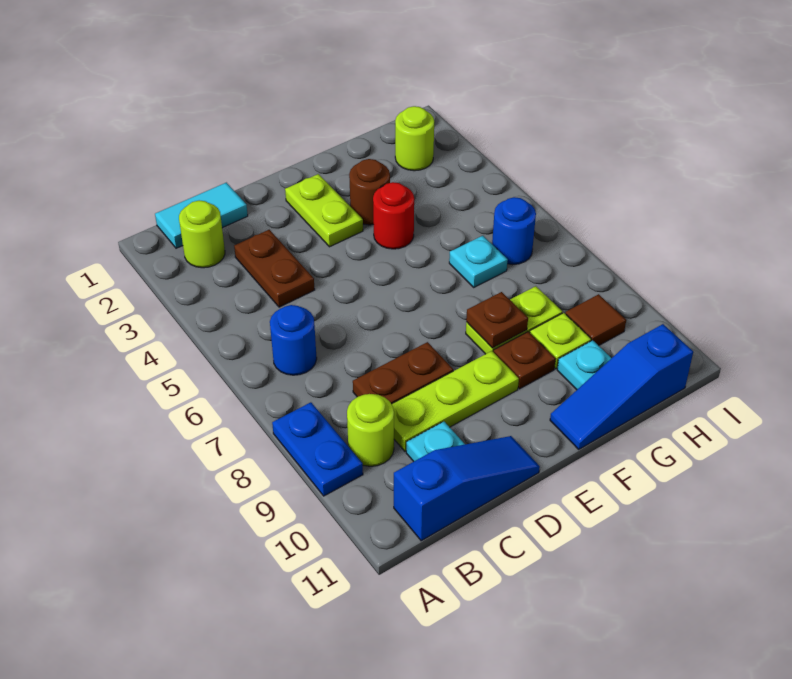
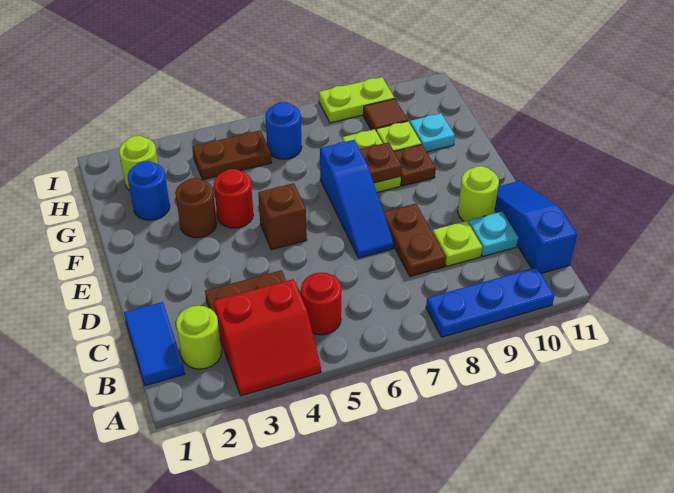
none -> red slope A3:B4 level 1 top B
blue plate A8:A9 level 1 -> blue plate A8:A10 level 1
cyan tile B1:C1 level 1 -> blue tile B1:C1 level 1
none -> red round brick B5 level 1
blue round brick B6 level 1 -> blue round brick G2 level 1
lime round brick B9 level 1 -> lime round brick D10 level 1
lime plate C9:E9 level 1 -> lime plate C9 level 1
lime plate E2:E3 level 1 -> lime plate I8:I9 level 1
none -> brown brick E5 level 1
blue slope F11:H11 level 1 top H -> blue slope D7:F7 level 1 top F
cyan plate G6 level 1 -> none
none -> brown plate H4:H5 level 1

